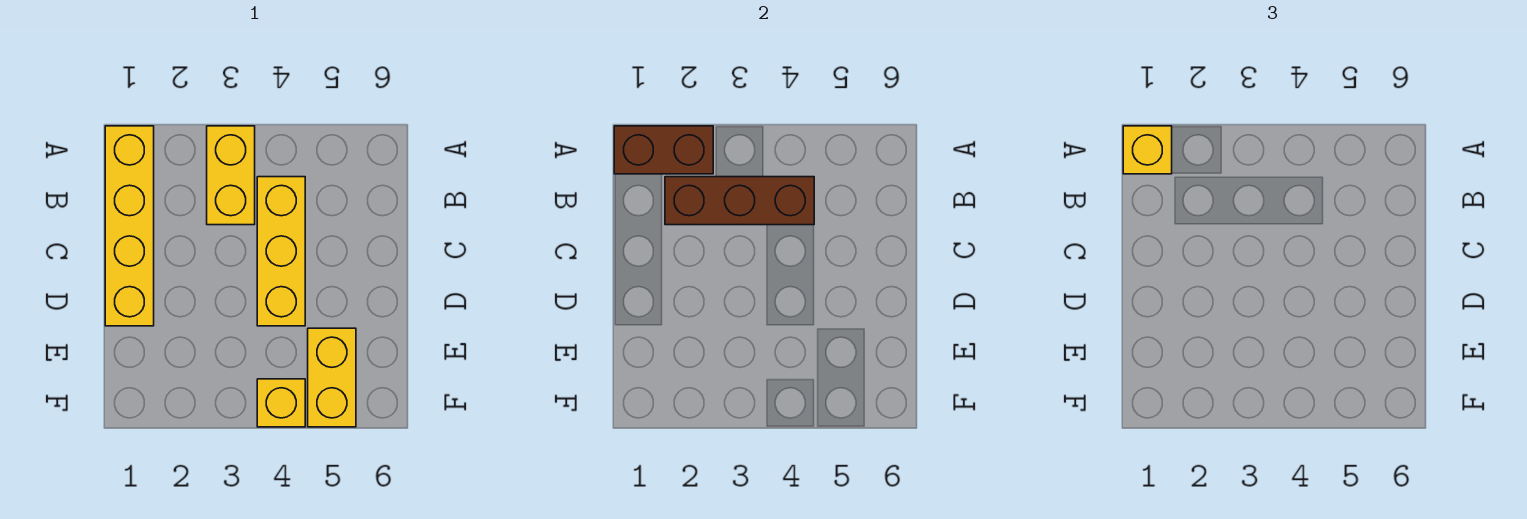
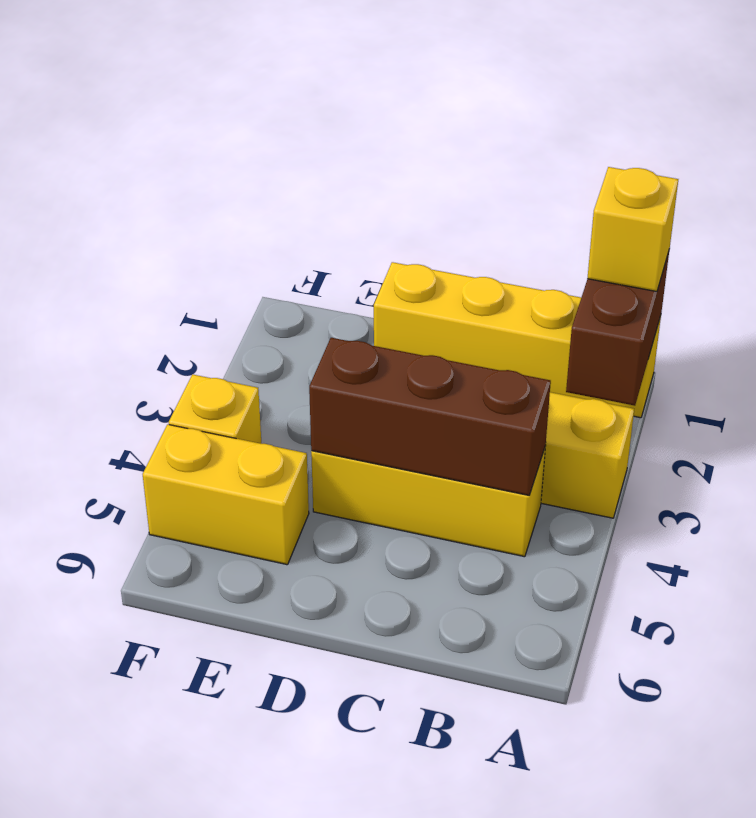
brown brick B2:B4 level 2 -> brown brick B4:D4 level 2

